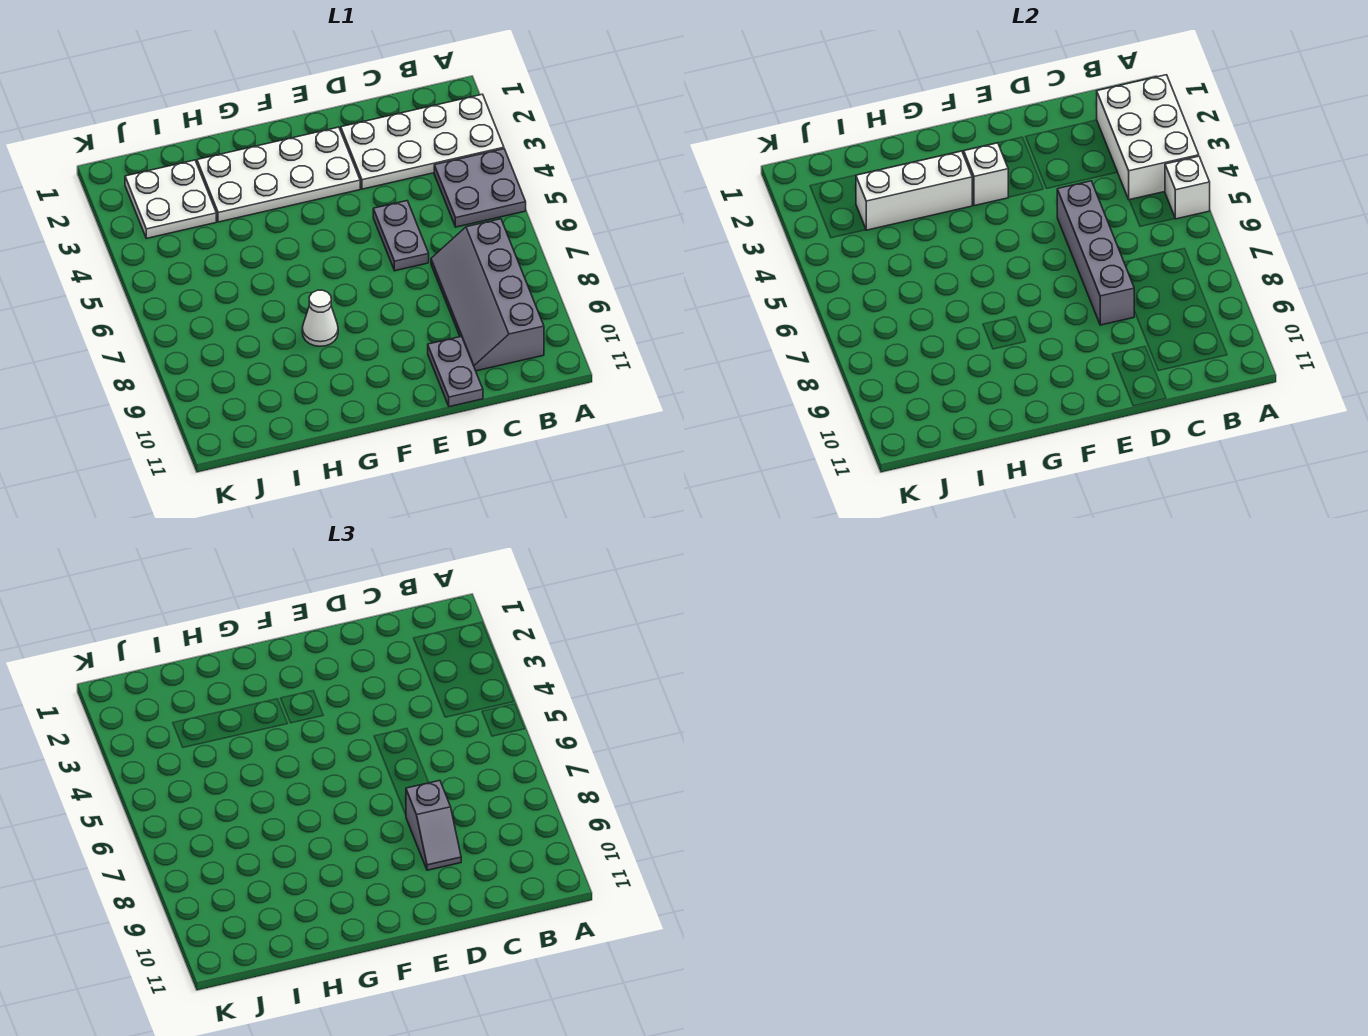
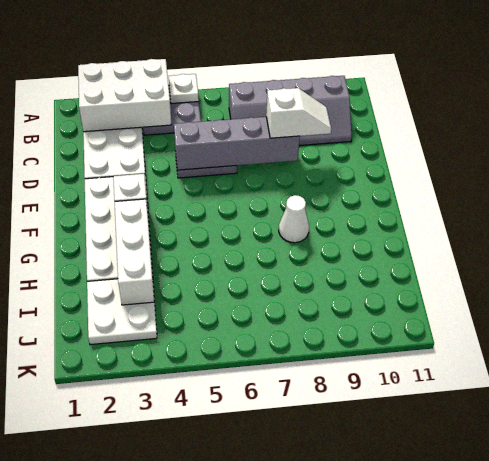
white brick A5 level 2 -> white plate A5 level 2
grey slope D8:D9 level 3 top 8 -> white slope D8:D9 level 3 top 8
grey plate D10:D11 level 1 -> none

